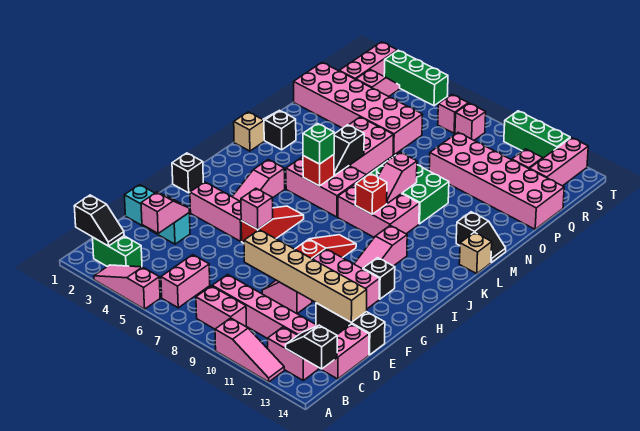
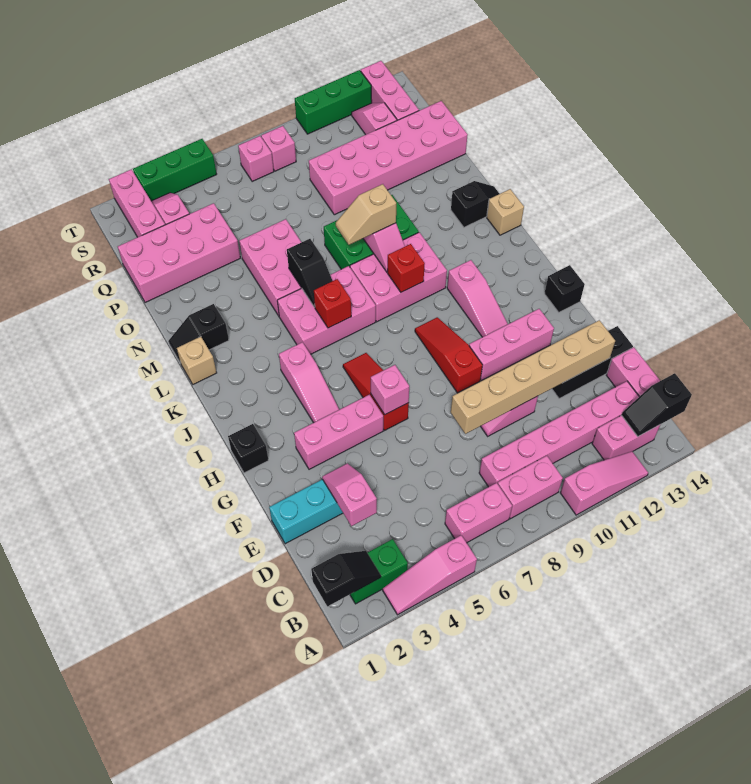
pink brick B6:C6 level 1 -> pink brick B6:B7 level 1
black brick H12 level 1 -> black brick H14 level 1
green brick K6 level 3 -> none
none -> tan slope M8:M9 level 3 top 9
pink brick P1:Q6 level 1 -> pink brick P1:Q4 level 1

